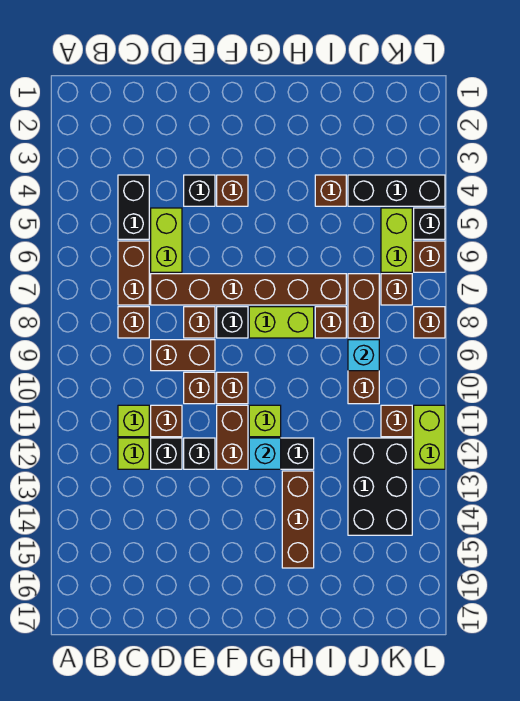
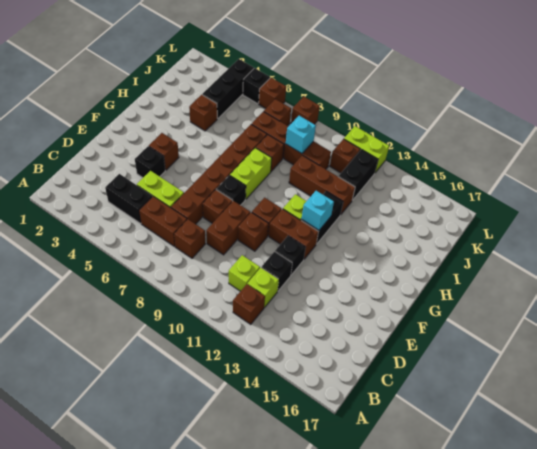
brown brick D11 level 1 -> brown brick B12 level 1
brown brick H13:H15 level 1 -> brown brick I10:I12 level 1
black brick J12:K14 level 1 -> black brick J12:K12 level 1
lime brick K5:K6 level 1 -> none

